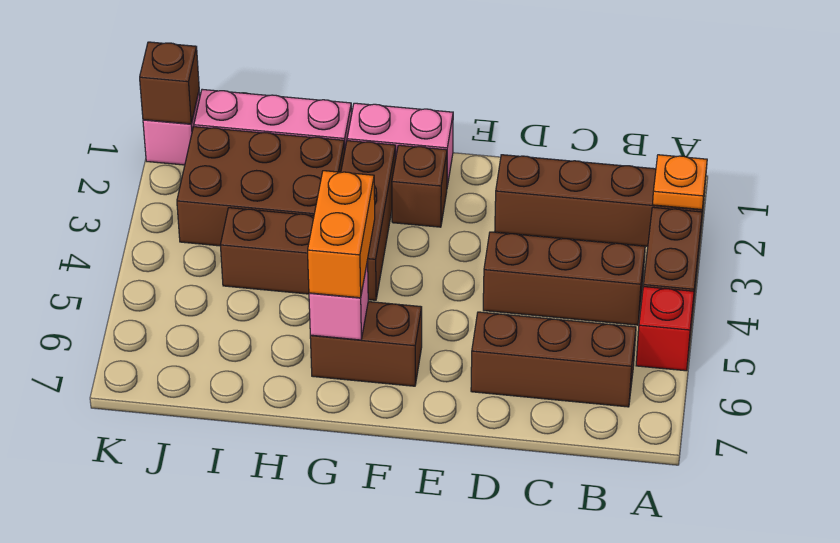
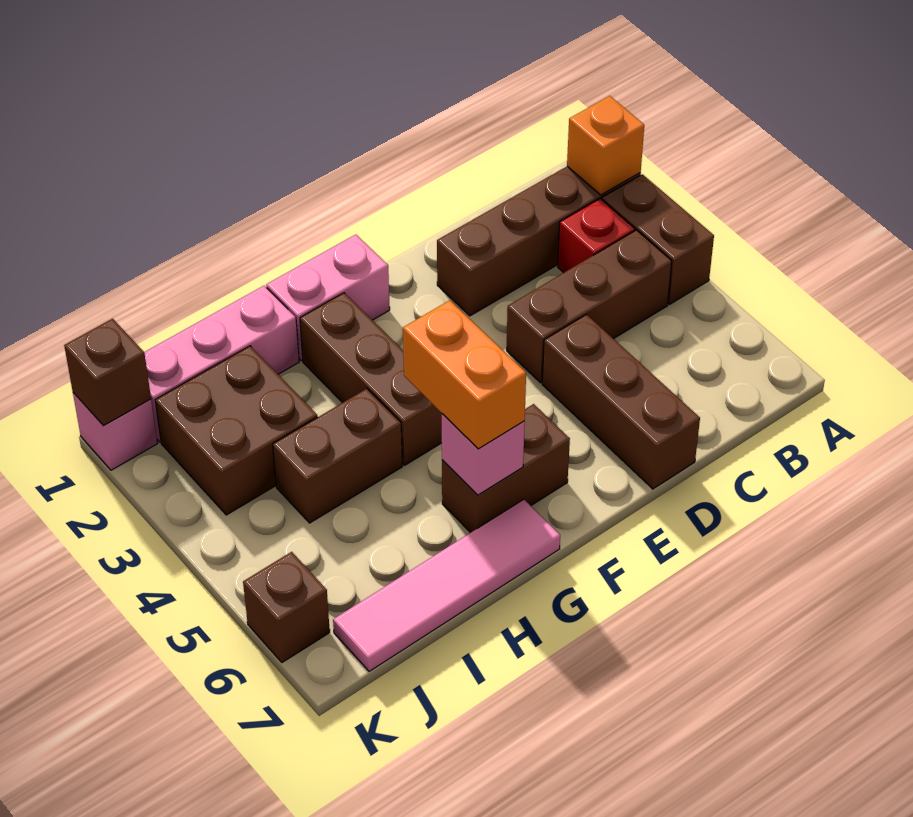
orange plate A2 level 2 -> orange brick A2 level 2
red brick A5 level 1 -> red brick B3 level 1
brown brick B6:D6 level 1 -> brown brick D5:D7 level 1
brown brick F2 level 1 -> brown brick K6 level 1
none -> pink tile G7:J7 level 1
brown brick H2:J3 level 1 -> brown brick I2:J3 level 1

